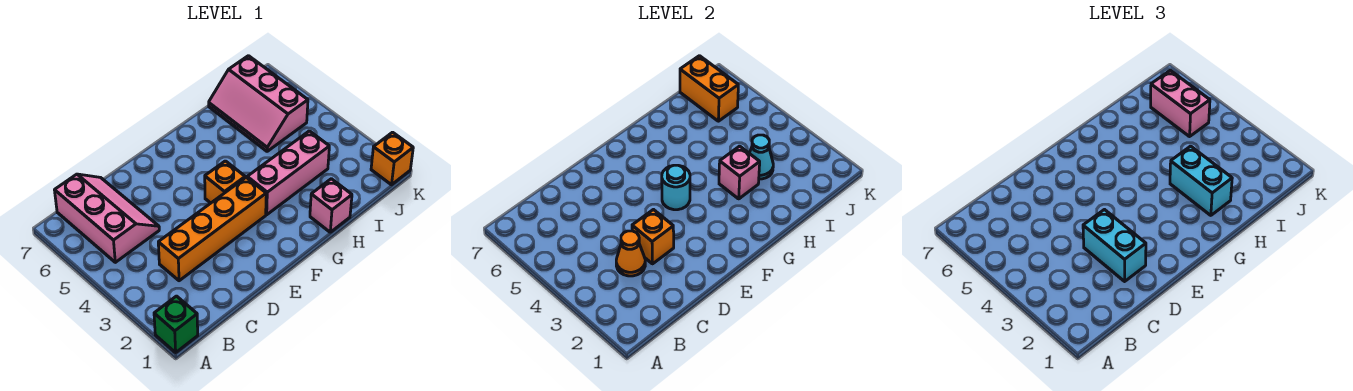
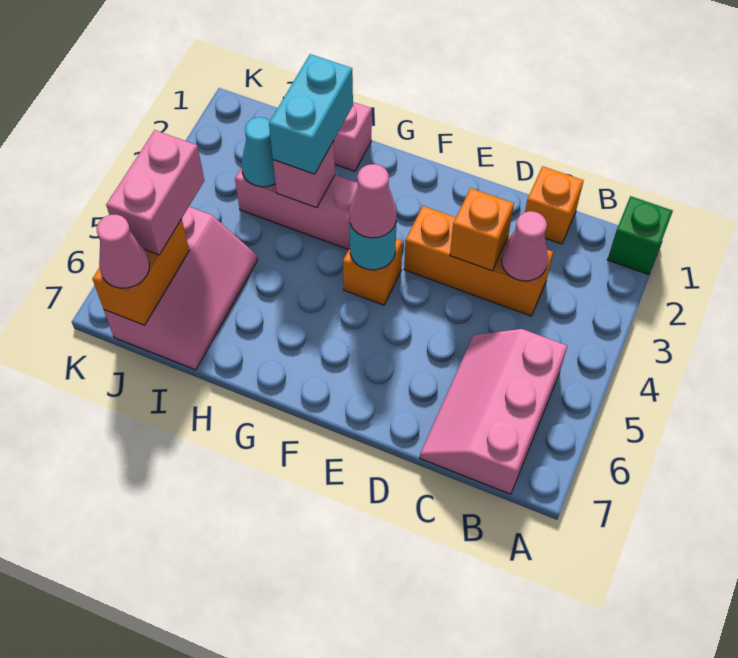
orange brick C3:F3 level 1 -> orange brick C3:E3 level 1
orange cone C3 level 2 -> pink cone C3 level 2
cyan brick D2:D3 level 3 -> none
none -> pink cone F4 level 3
none -> pink cone J7 level 3
orange brick K1 level 1 -> orange brick C1 level 1

